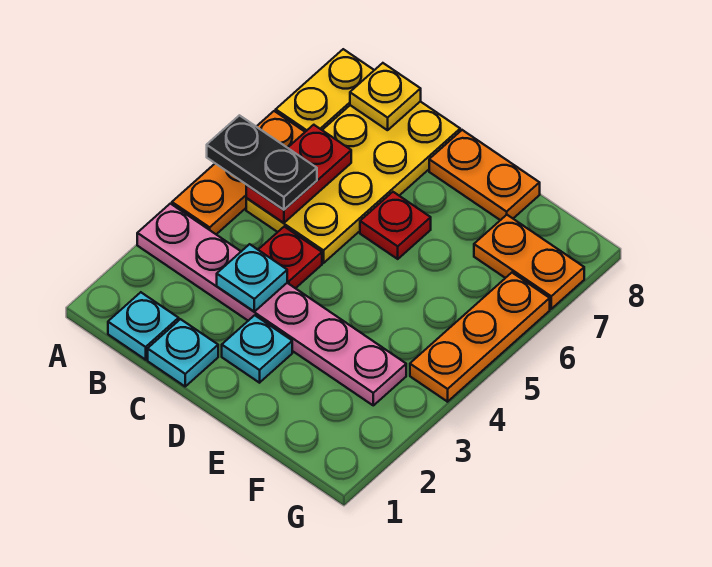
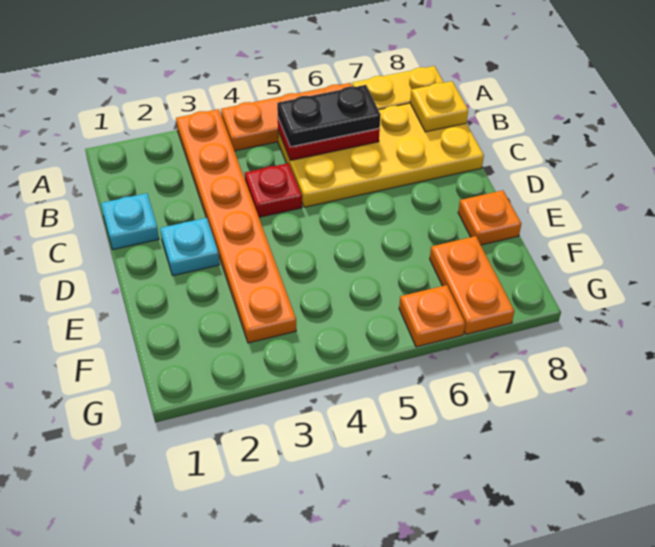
pink plate A3:F3 level 1 -> orange plate A3:F3 level 1
black plate A5:B5 level 3 -> black plate B5:B6 level 3
cyan plate B1 level 1 -> none
cyan plate C3 level 2 -> none
red plate D6 level 1 -> none
orange plate D8:E8 level 1 -> orange plate E8 level 1
orange plate G4:G6 level 1 -> orange plate G6 level 1

